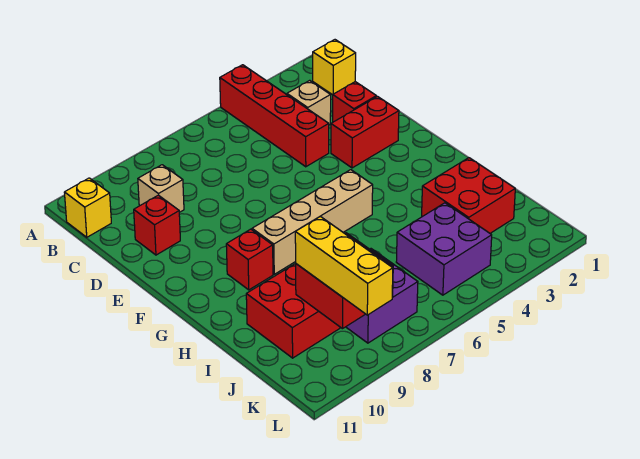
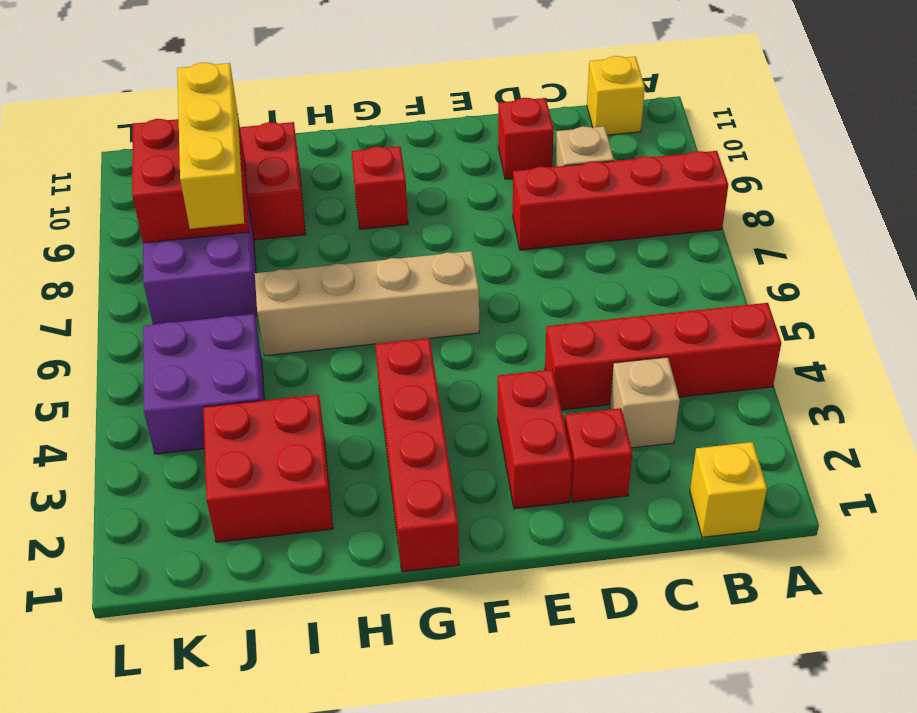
none -> red brick A8:D8 level 1
none -> red brick G1:G4 level 1
tan brick G5:G8 level 1 -> tan brick F6:I6 level 1
yellow brick J9:L9 level 3 -> yellow brick J7:J9 level 3

